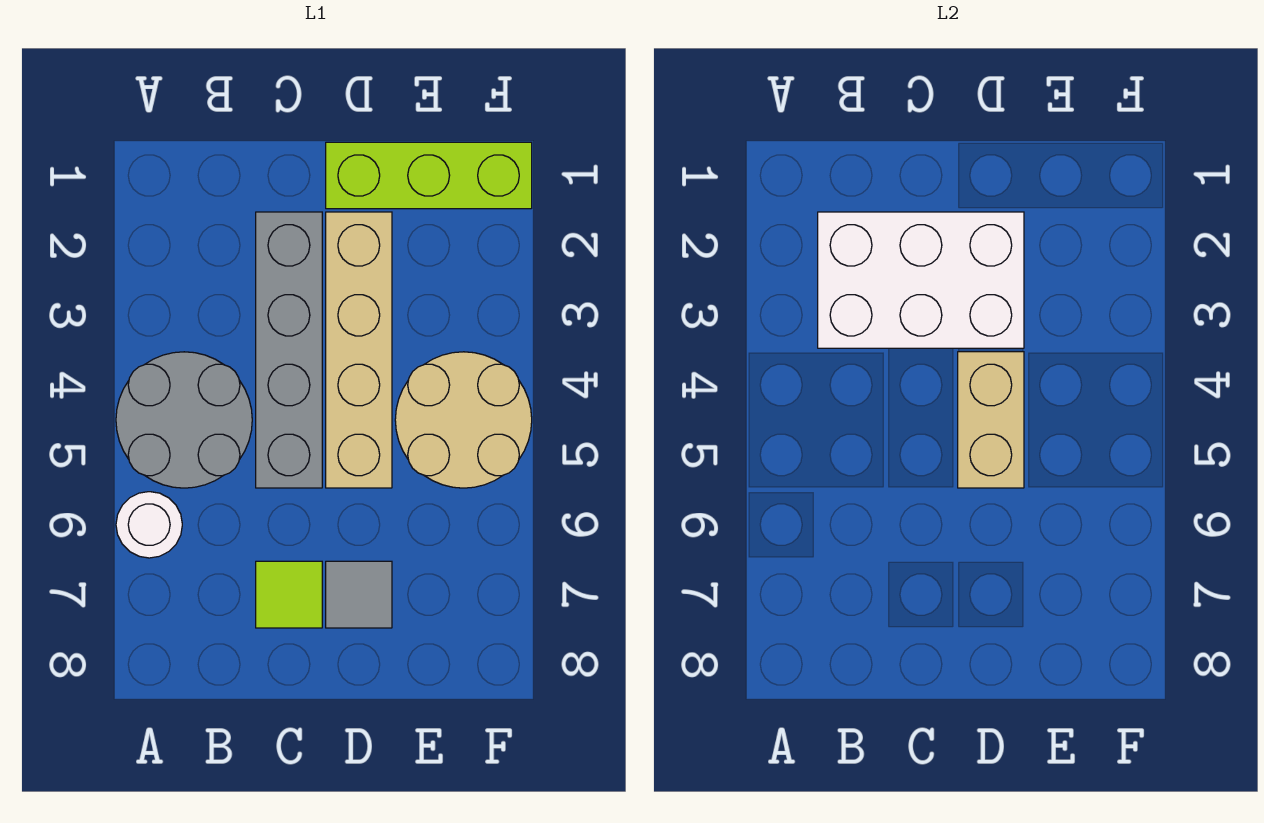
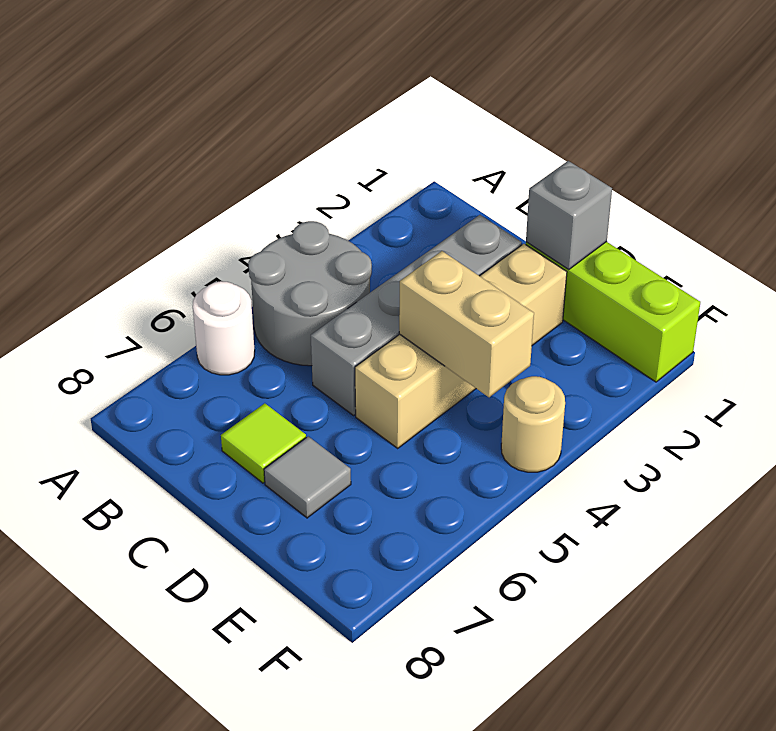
white brick B2:D3 level 2 -> none
none -> grey brick D1 level 2
tan brick D4:D5 level 2 -> tan brick D4:E4 level 2
tan round brick E4:F5 level 1 -> tan round brick F4 level 1

